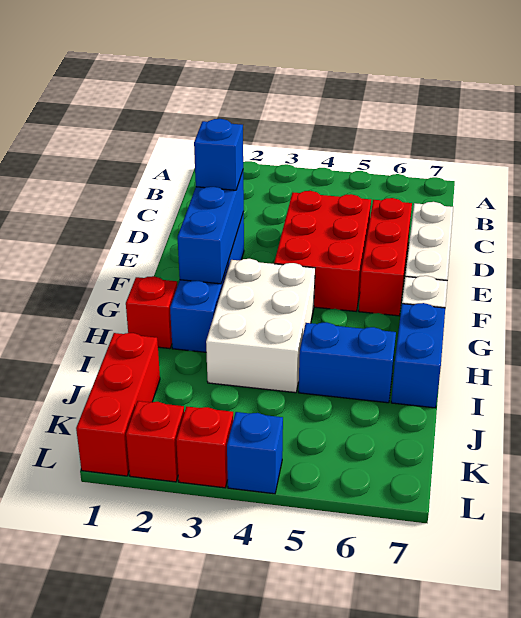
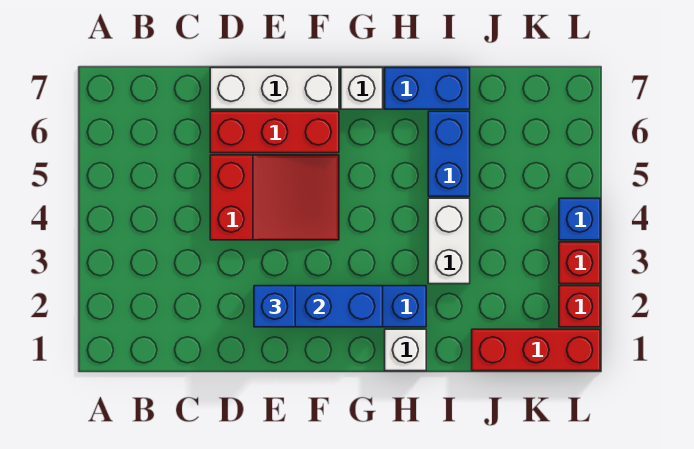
red brick D4:F5 level 1 -> red slope D4:F5 level 1 top D
white brick G3:I4 level 1 -> white brick I3:I4 level 1
red brick H1 level 1 -> white brick H1 level 1

